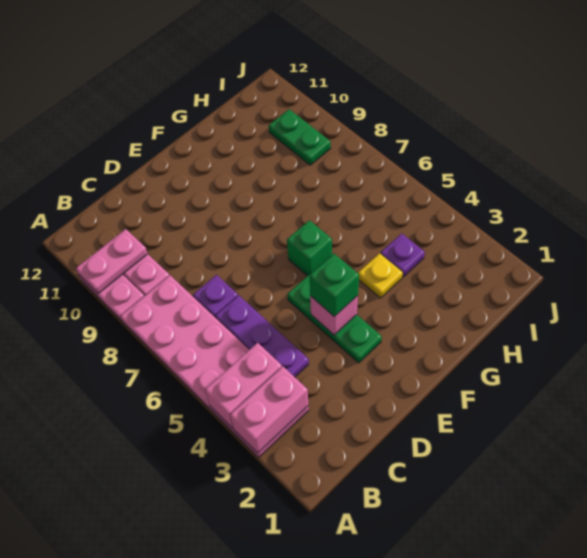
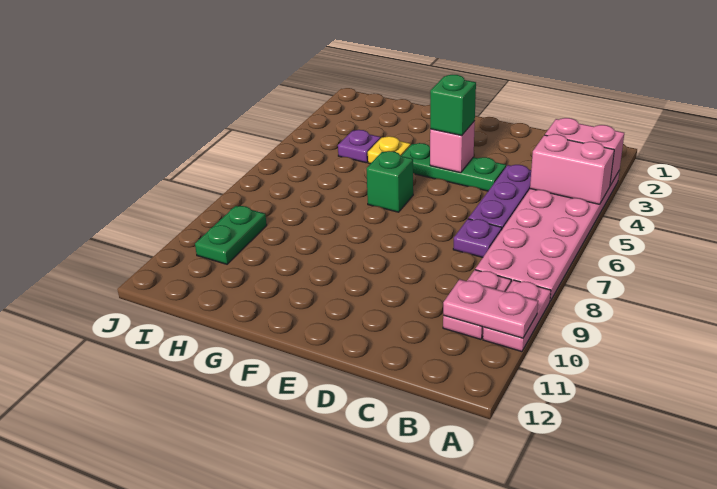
green plate E3:E5 level 1 -> green plate D4:F4 level 1

